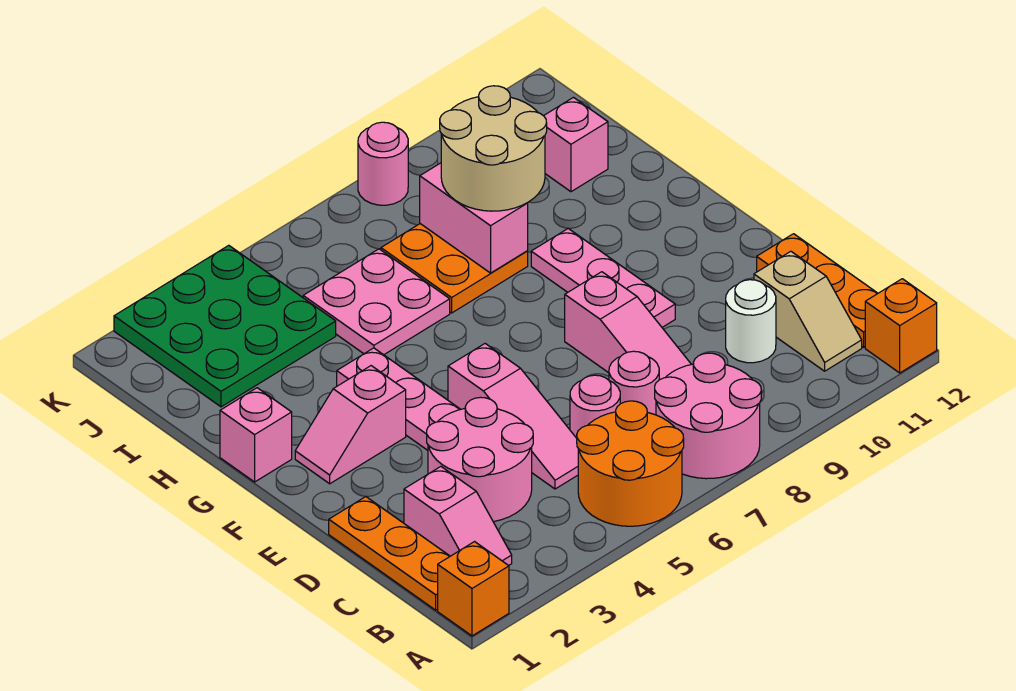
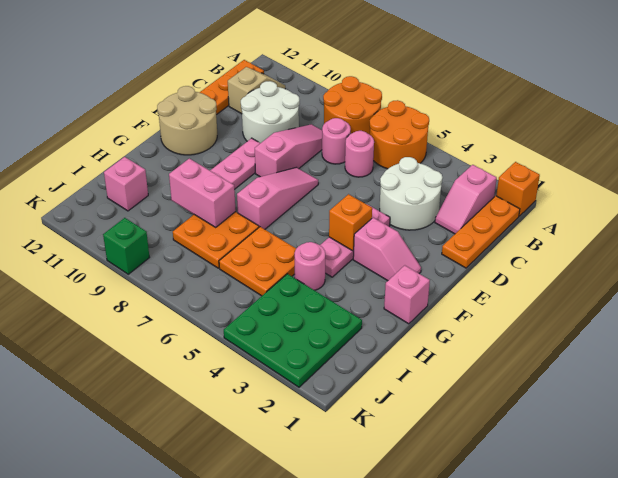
pink round brick A7:B8 level 1 -> orange round brick A7:B8 level 1
orange brick A12 level 1 -> orange brick F4 level 2
pink slope B2:C2 level 1 top C -> pink slope B2:C2 level 1 top B
pink round brick C3:D4 level 1 -> white round brick C3:D4 level 1
pink slope C5:E5 level 1 top E -> pink slope E7:G7 level 1 top G
white round brick C10 level 1 -> white round brick C9:D10 level 1
pink plate H5:I6 level 1 -> orange plate H5:I6 level 1
pink brick H8:I8 level 2 -> pink brick H8:H9 level 2
tan round brick H8:I9 level 3 -> tan round brick E11:F12 level 1
pink round brick K8 level 1 -> pink round brick H4 level 1
none -> green brick K9 level 1

